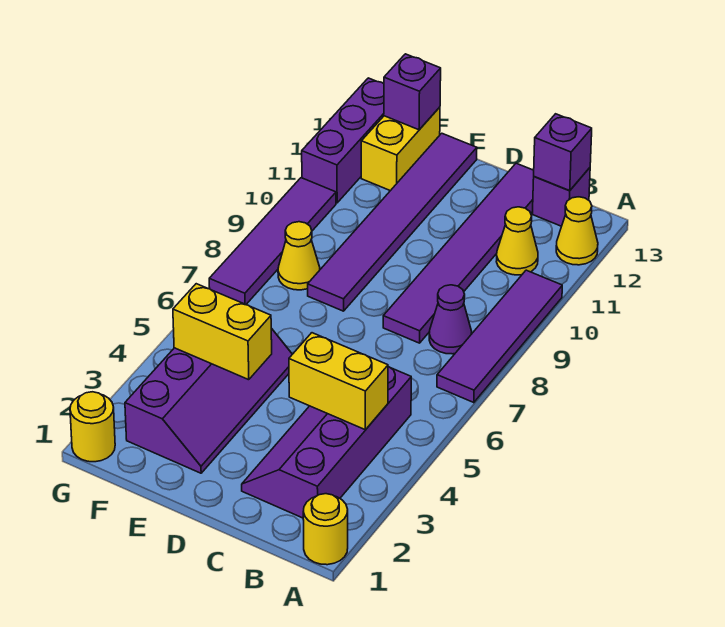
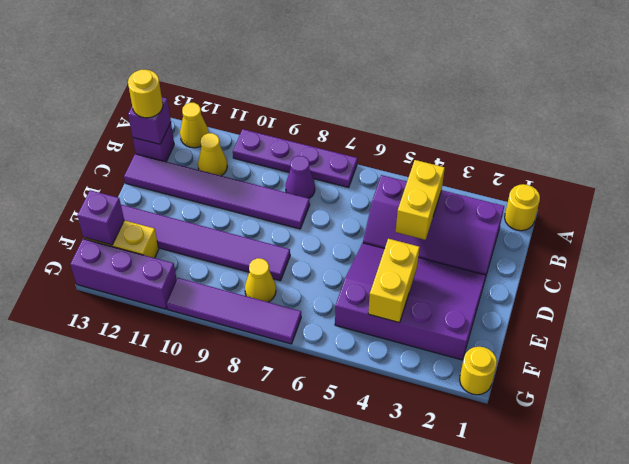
purple tile A7:A10 level 1 -> purple plate A7:A10 level 1
none -> yellow round brick B13 level 3
purple slope E2:F5 level 1 top F -> purple slope D2:F5 level 1 top F

